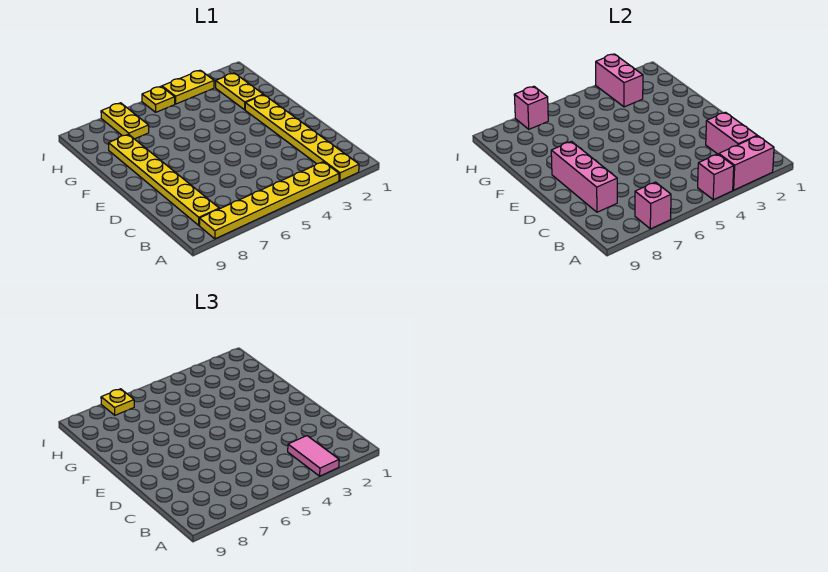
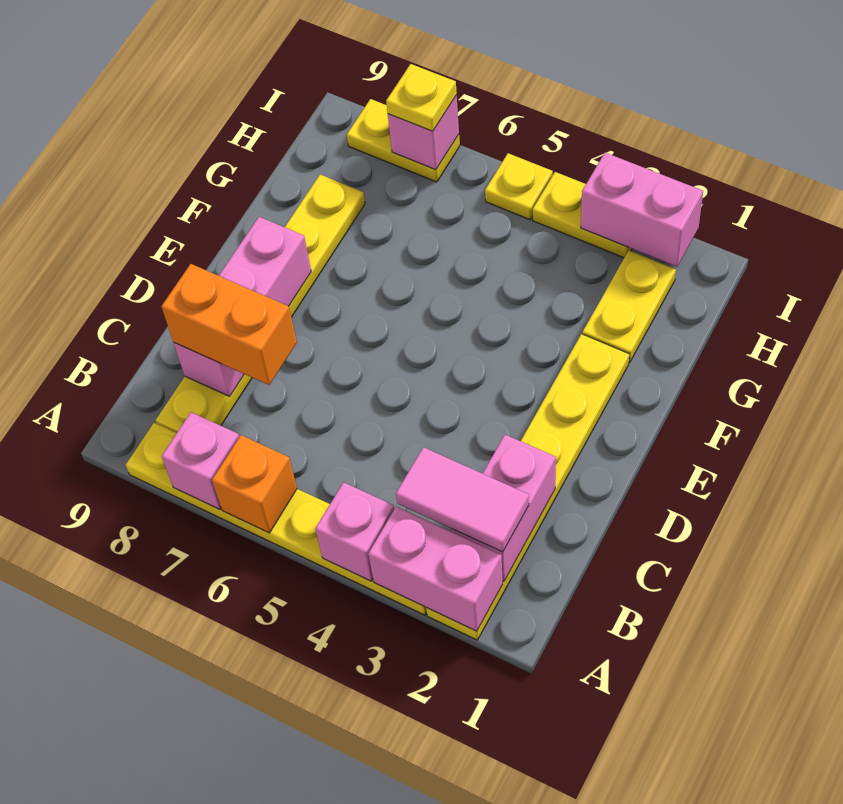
pink tile A3:B3 level 3 -> pink tile B2:B3 level 3
none -> orange brick A6 level 2
none -> orange brick C7:C8 level 3
pink brick H3:I3 level 2 -> pink brick I2:I3 level 2
yellow plate H7:I7 level 1 -> yellow plate I7:I8 level 1

